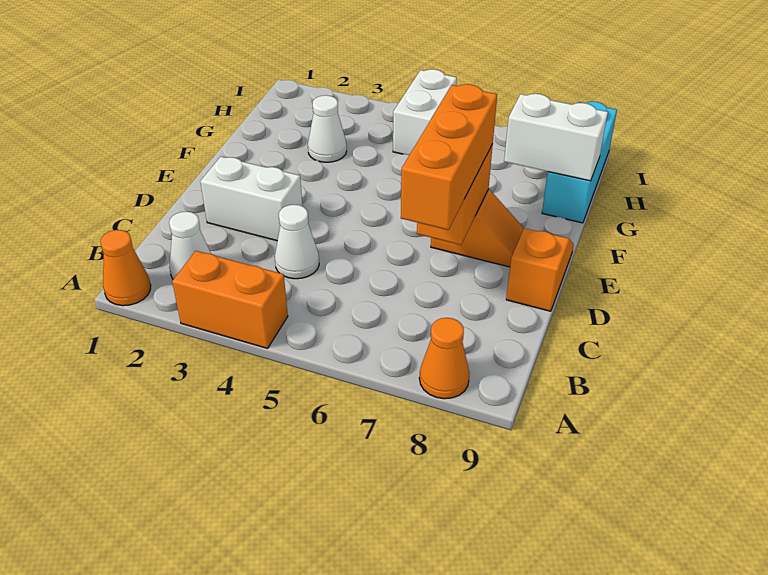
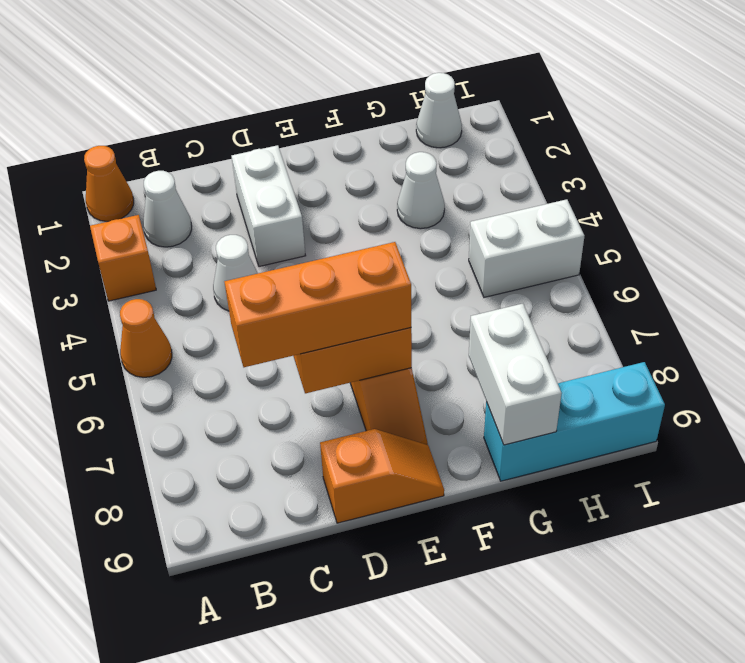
orange brick A3:A4 level 1 -> orange brick A3 level 1
orange cone A8 level 1 -> orange cone A5 level 1
none -> white cone H1 level 1

